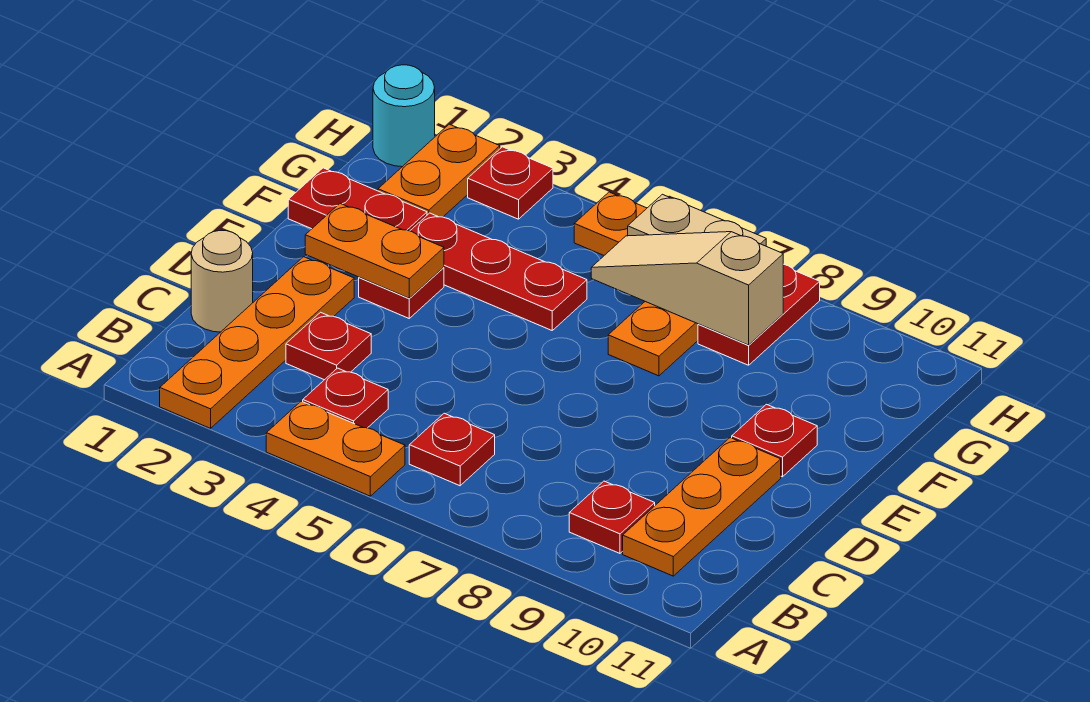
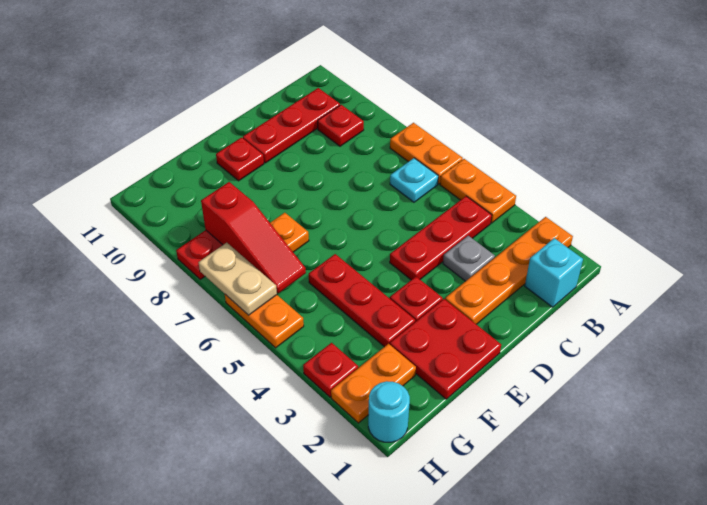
none -> cyan brick B1 level 1
red plate B4 level 1 -> red plate B4:D4 level 1
red plate B6 level 1 -> cyan plate B6 level 1
orange plate B10:D10 level 1 -> red plate B10:D10 level 1
tan round brick C1 level 1 -> none
red plate C3 level 1 -> grey plate C3 level 1
orange plate E2:E3 level 2 -> orange plate A6:A7 level 1
red plate F1:F2 level 1 -> red plate E1:F2 level 1
tan slope G6:G8 level 2 top 8 -> red slope G6:G8 level 2 top 8

